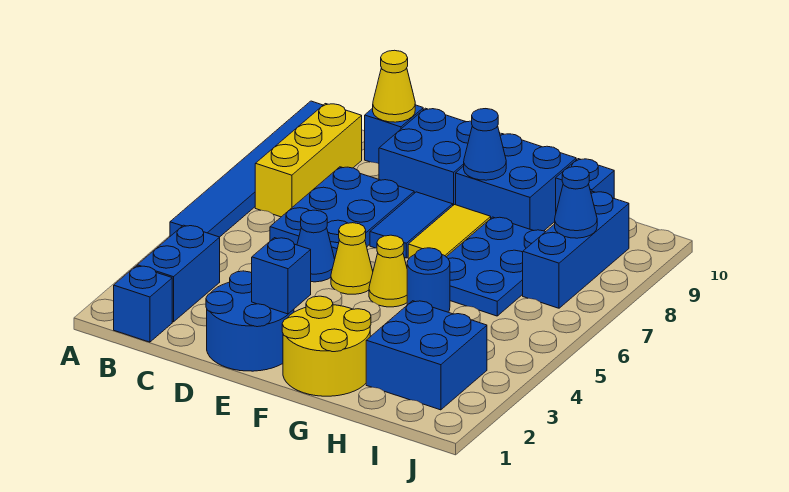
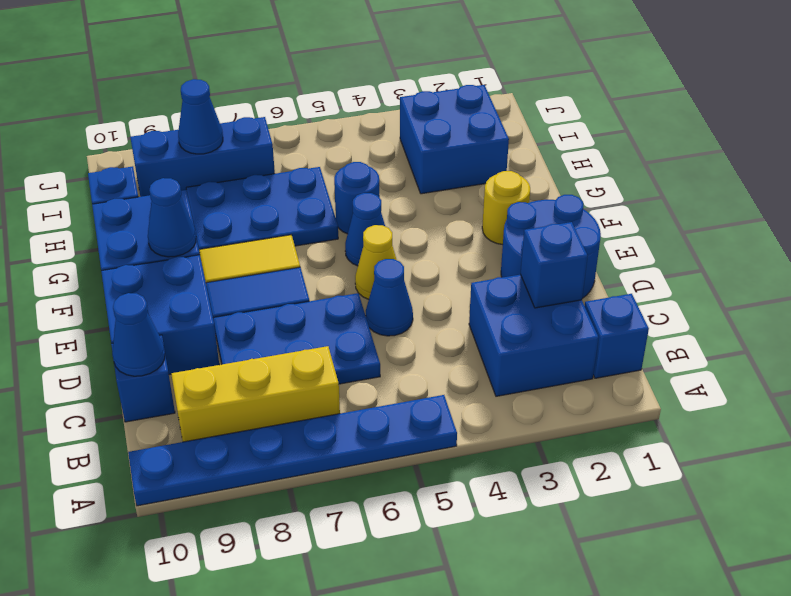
blue tile A5:A10 level 1 -> blue plate A5:A10 level 1
blue brick B2:B3 level 1 -> blue brick B2:C3 level 1
yellow cone C10 level 2 -> blue cone C10 level 2
blue brick E2 level 2 -> blue brick C2 level 2
yellow round brick F1:G2 level 1 -> yellow round brick F2 level 1
yellow cone F5 level 1 -> blue cone F5 level 1

